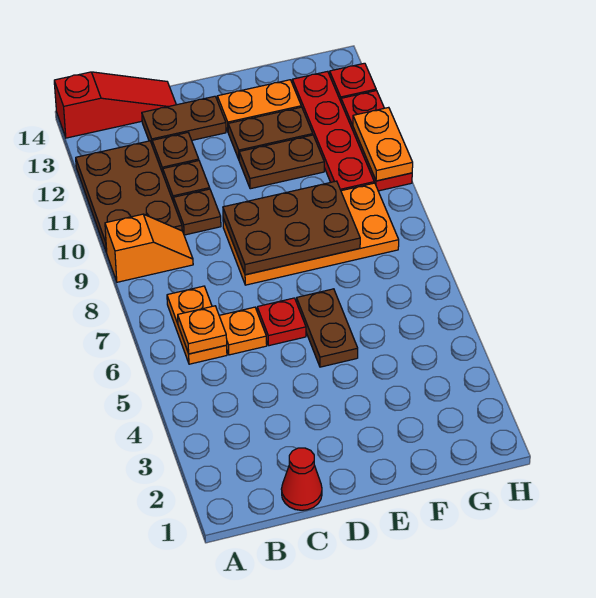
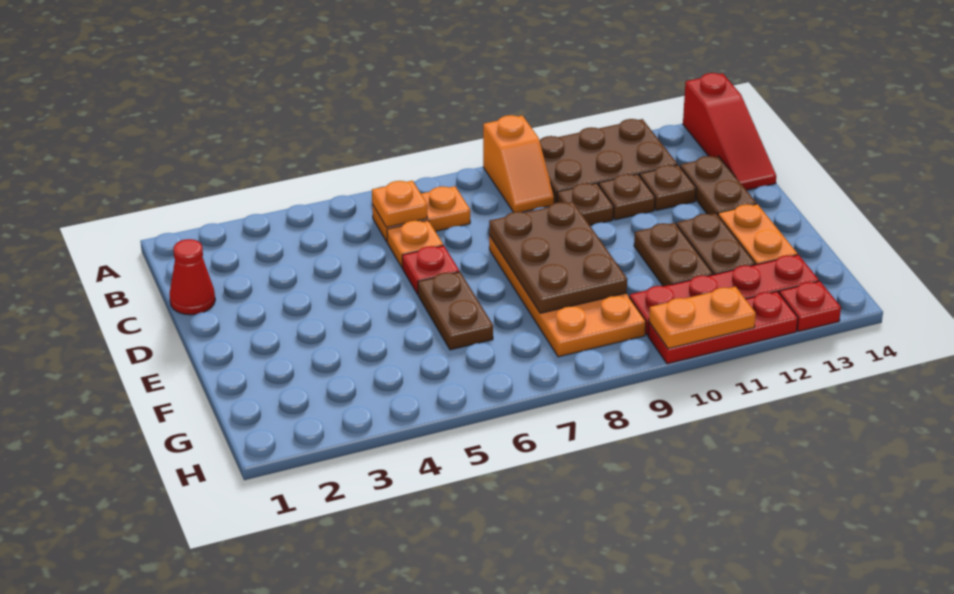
brown plate E5:E6 level 1 -> brown plate E6:F6 level 1

